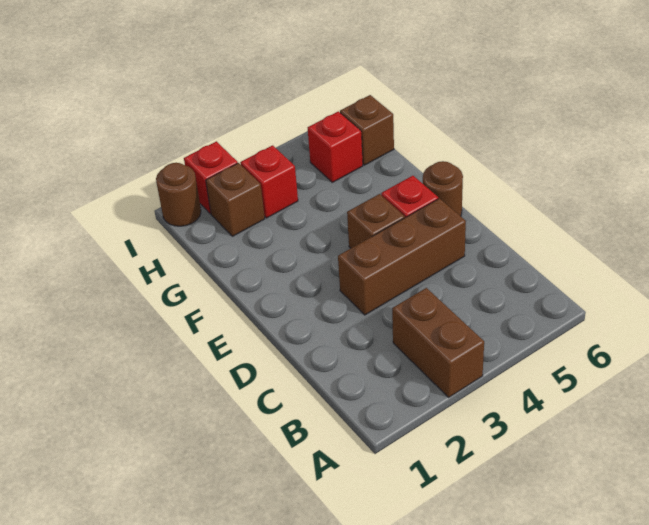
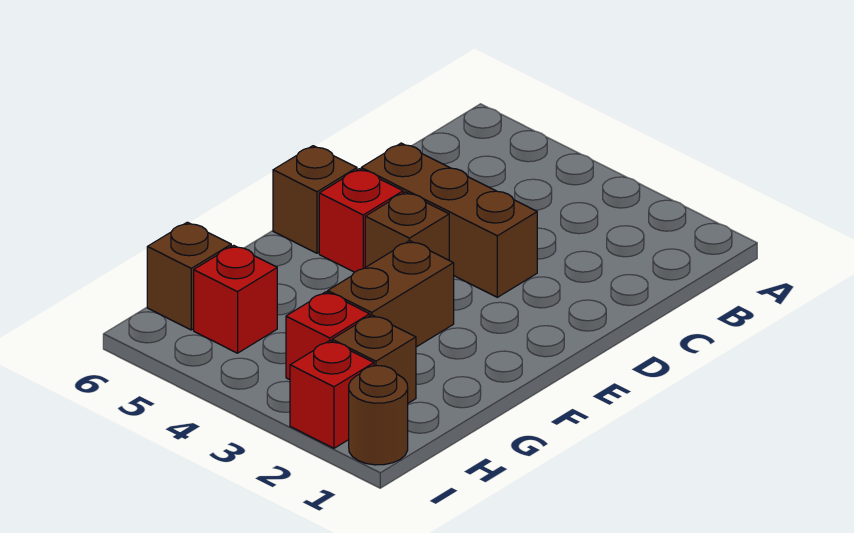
brown brick A3:B3 level 1 -> brown brick F3:G3 level 1
brown round brick E6 level 1 -> brown brick E6 level 1

